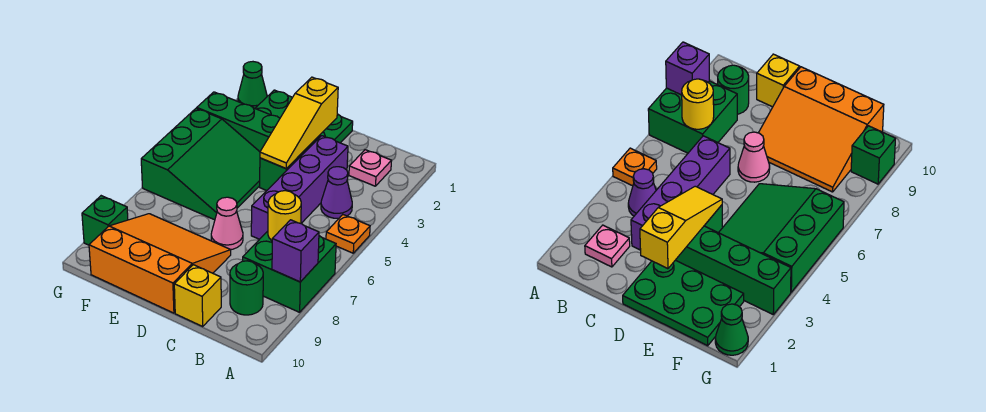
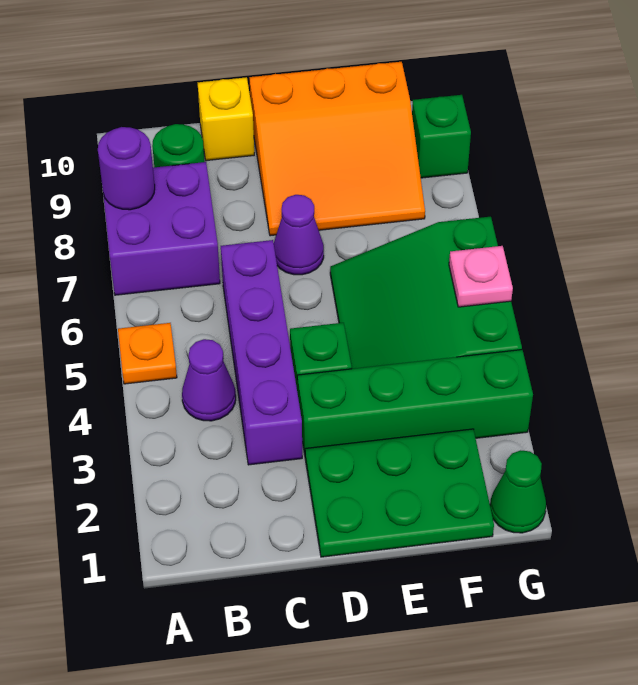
green brick A7:B8 level 1 -> purple brick A7:B8 level 1
purple brick A8 level 2 -> purple round brick A8 level 2
pink plate B2 level 1 -> pink plate G5 level 2
yellow round brick B7 level 2 -> none
yellow slope D2:D4 level 2 top 2 -> none
pink cone D7 level 1 -> purple cone D7 level 1

